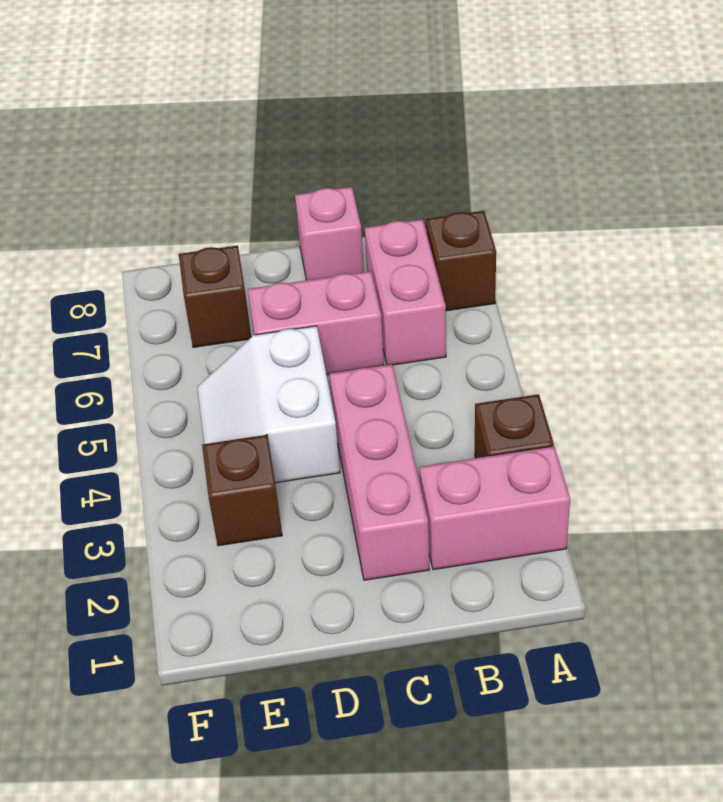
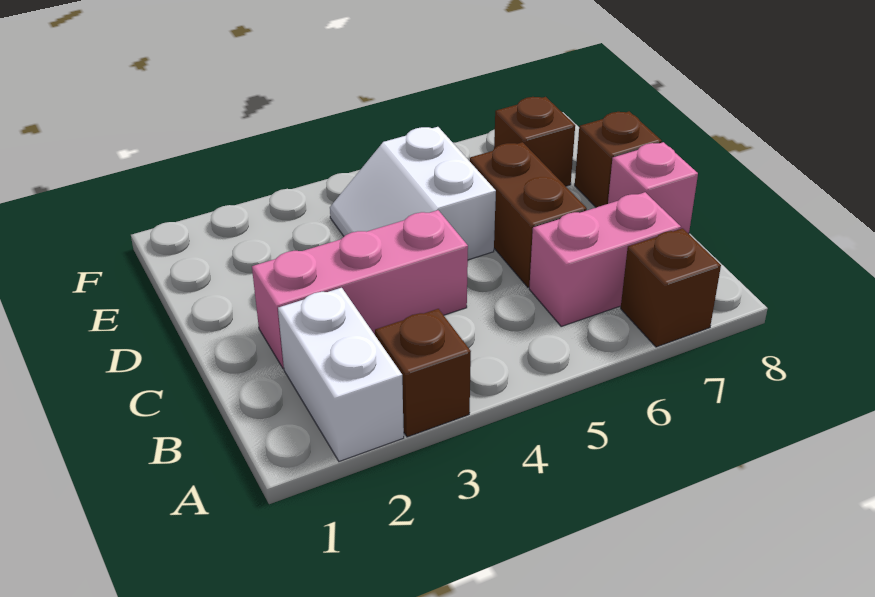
pink brick A2:B2 level 1 -> white brick A2:B2 level 1
pink brick C6:D6 level 1 -> brown brick C6:D6 level 1
white slope D4:E5 level 1 top D -> white slope D4:E5 level 1 top 5
brown brick E3 level 1 -> brown brick D8 level 1

